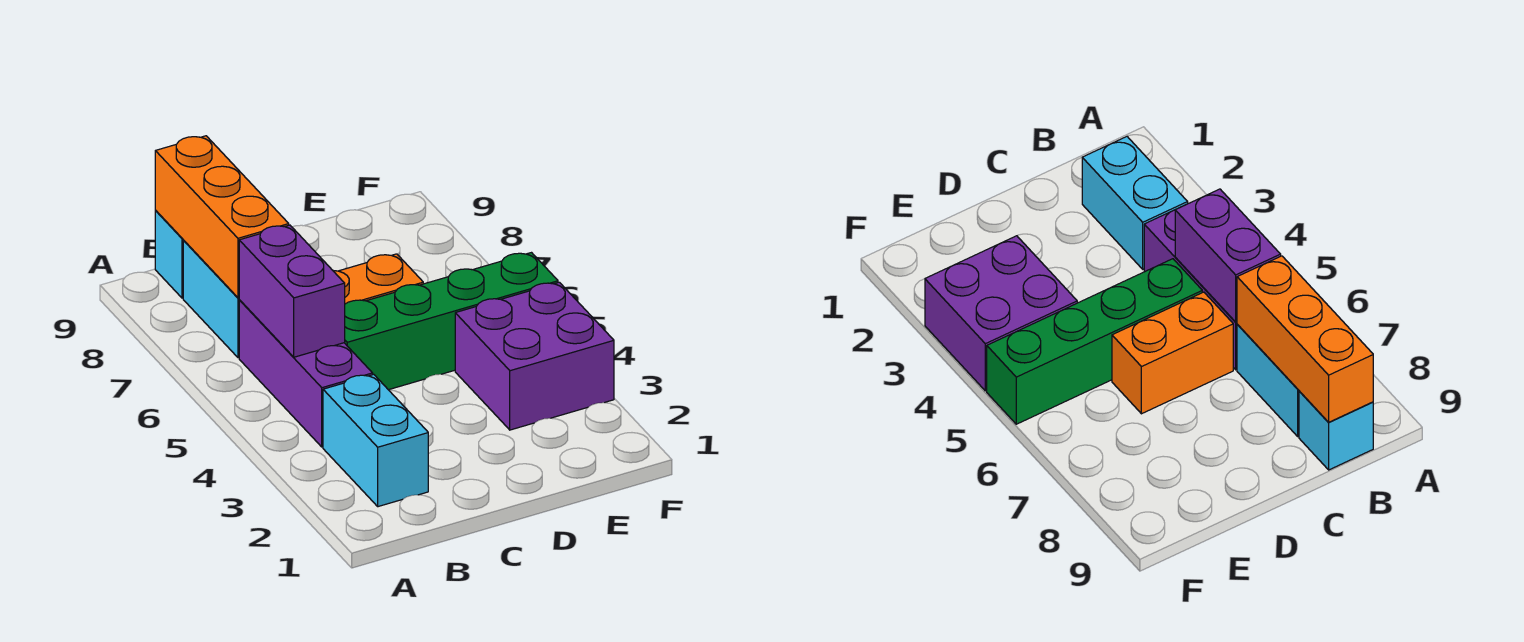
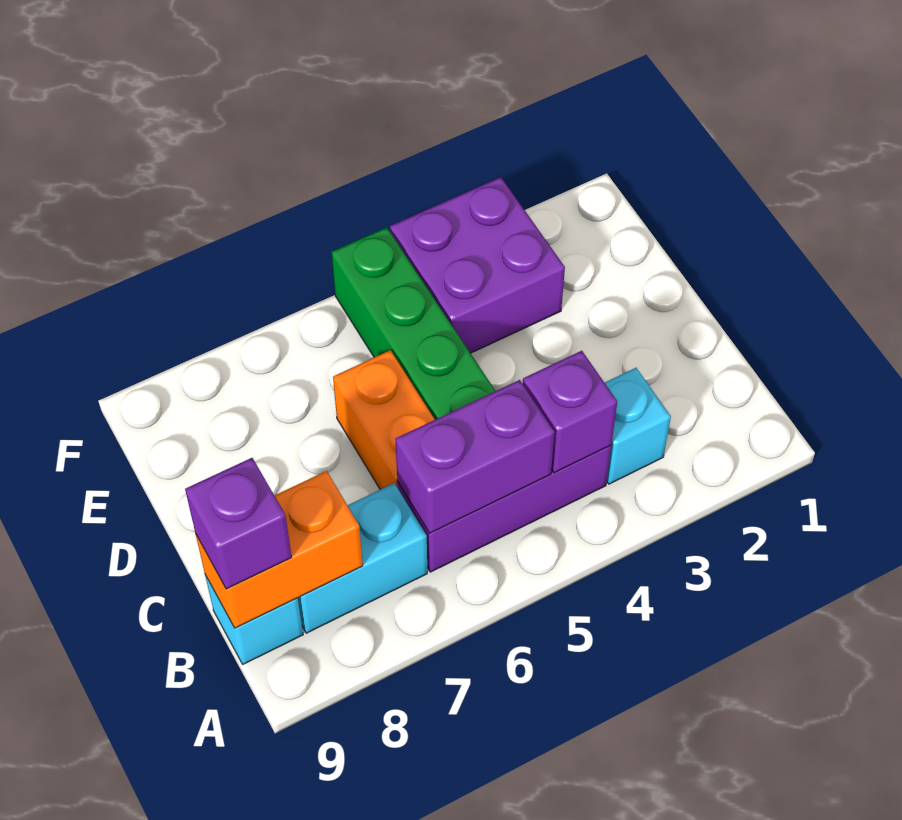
cyan brick B2:B3 level 1 -> cyan brick B3 level 1
none -> purple brick B4 level 2
orange brick B7:B9 level 2 -> orange brick B8:B9 level 2
none -> purple brick B9 level 3

